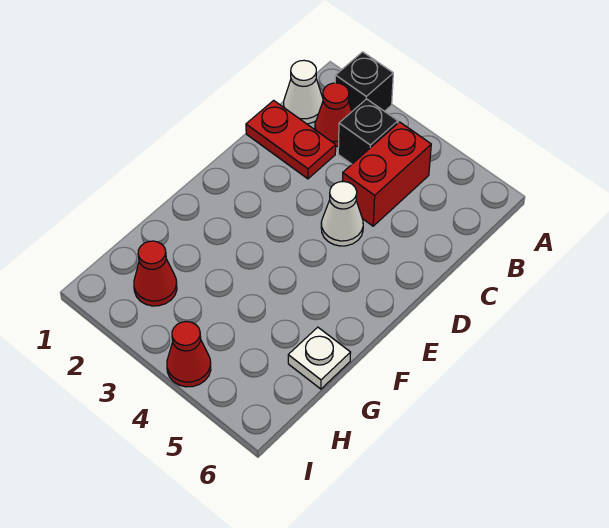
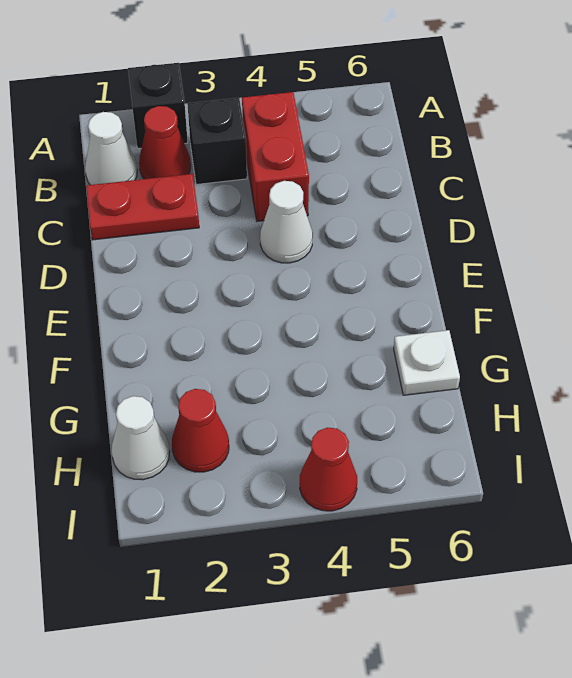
none -> white cone H1 level 1

